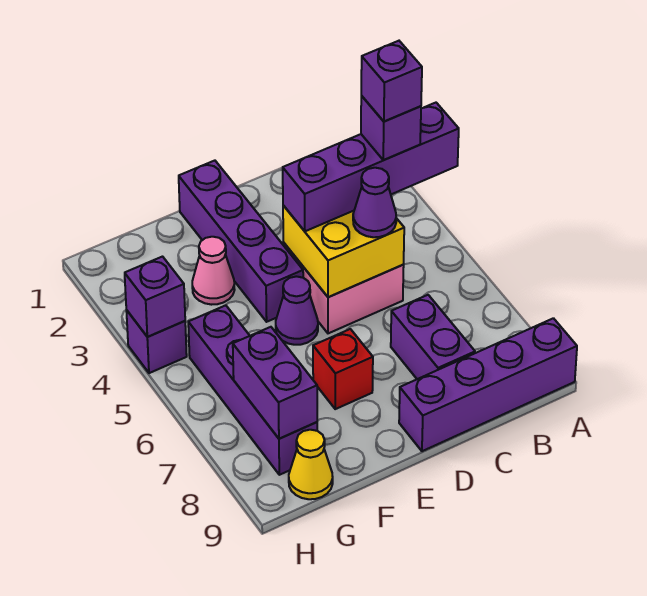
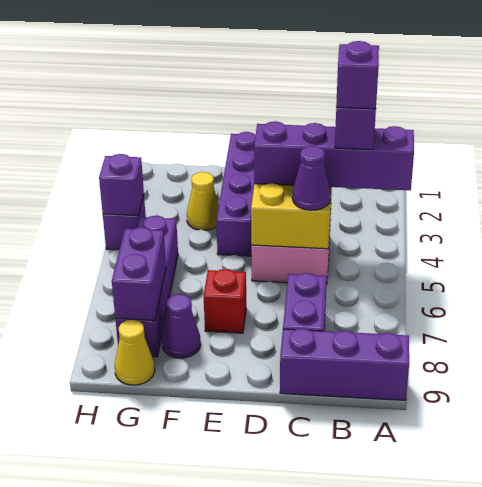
purple brick A9:D9 level 1 -> purple brick A9:C9 level 1
purple cone E5 level 1 -> purple cone F8 level 1
pink cone F3 level 1 -> yellow cone F3 level 1

